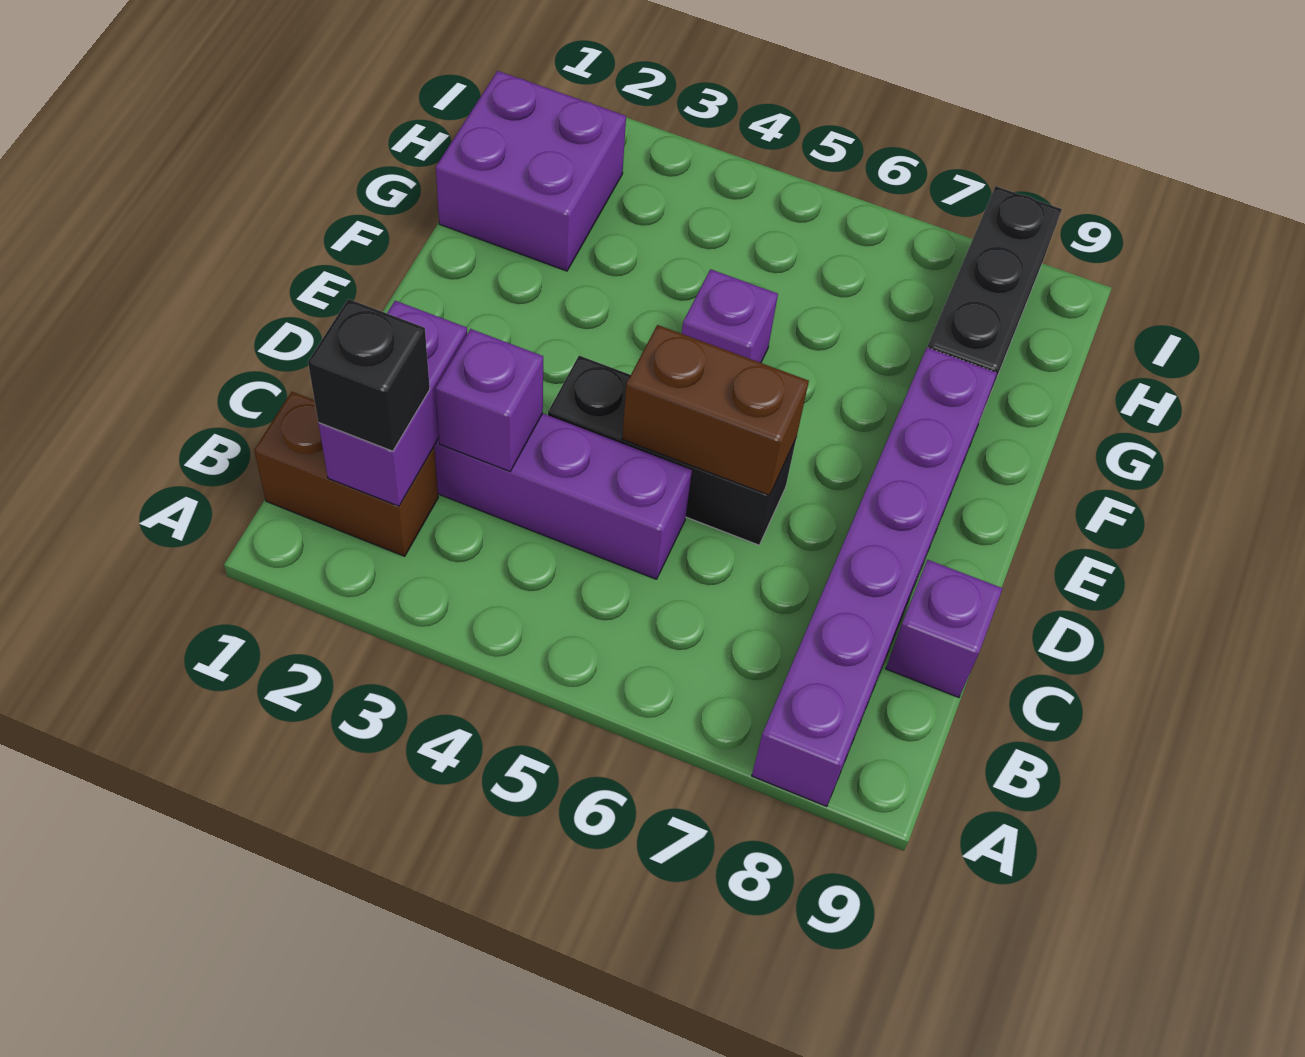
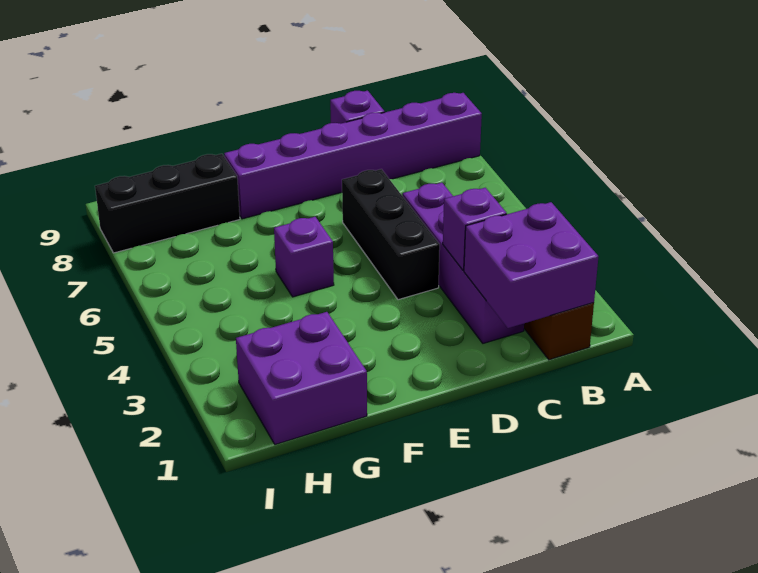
purple brick B2:C2 level 2 -> purple brick B1:C2 level 2
black brick B2 level 3 -> none
brown brick D5:D6 level 2 -> none

